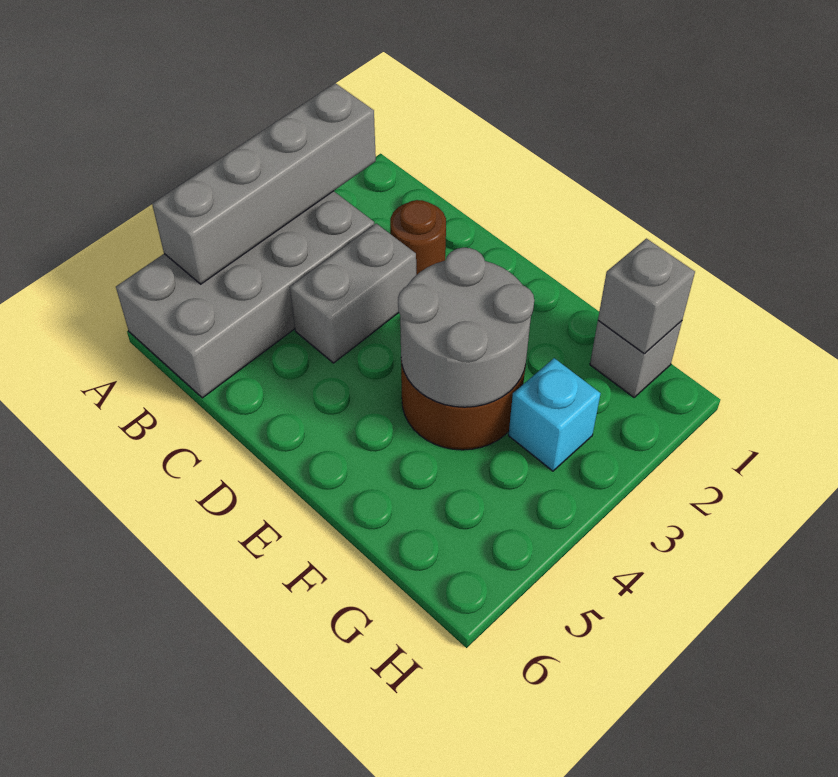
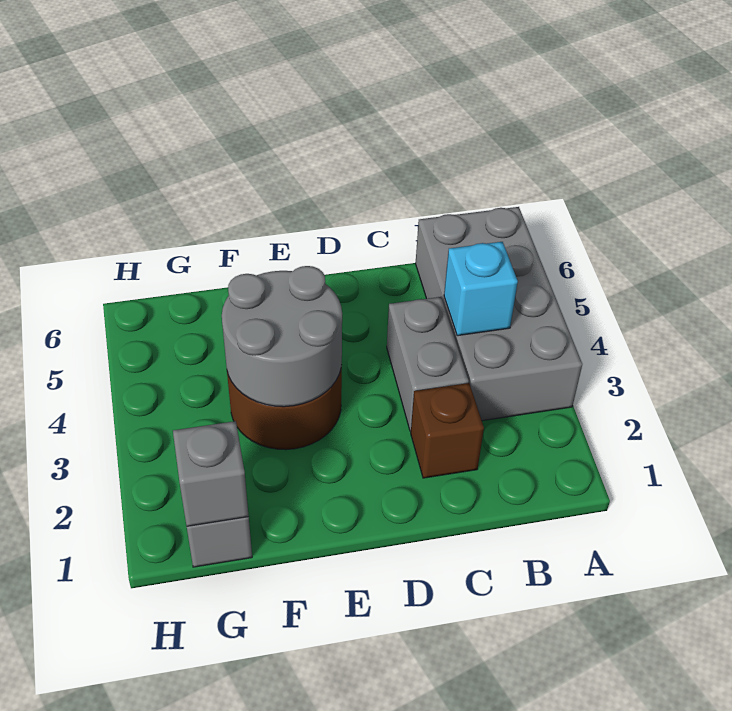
grey brick A2:A5 level 2 -> none
brown round brick C2 level 1 -> brown brick C2 level 1
cyan brick G3 level 1 -> cyan brick B4 level 2

